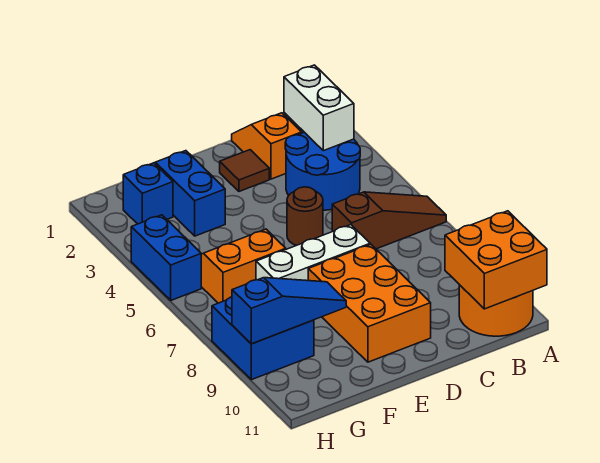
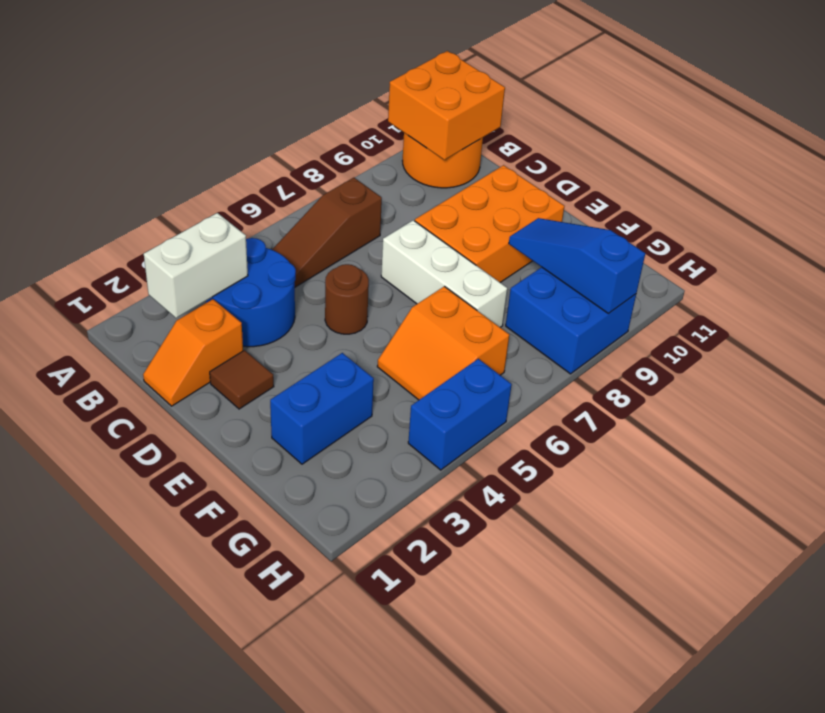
brown slope A6:C6 level 1 top C -> brown slope B5:B7 level 1 top 7
blue brick G2 level 1 -> none

